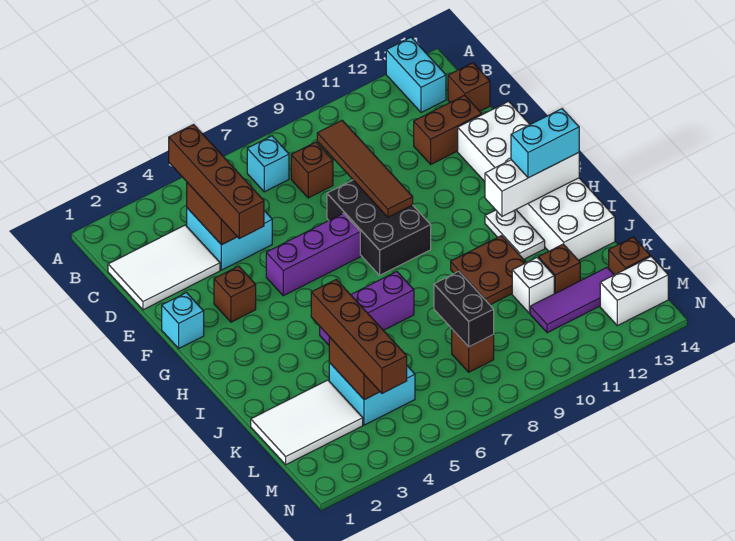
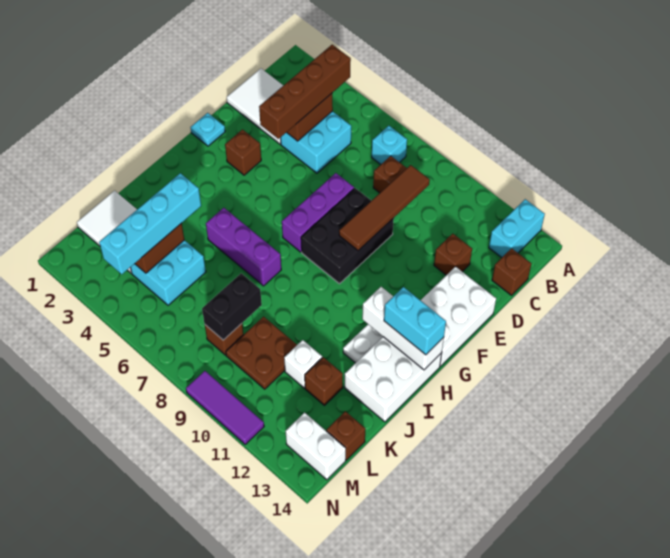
brown brick D12:D13 level 1 -> brown brick D12 level 1
cyan brick F1 level 1 -> cyan plate F1 level 1
purple brick F5:F7 level 1 -> purple brick E7:G7 level 1
brown plate I10:J11 level 1 -> brown plate K9:L10 level 1
brown brick J4:M4 level 3 -> cyan brick J4:M4 level 3
purple tile L11:L13 level 1 -> purple tile N9:N11 level 1

